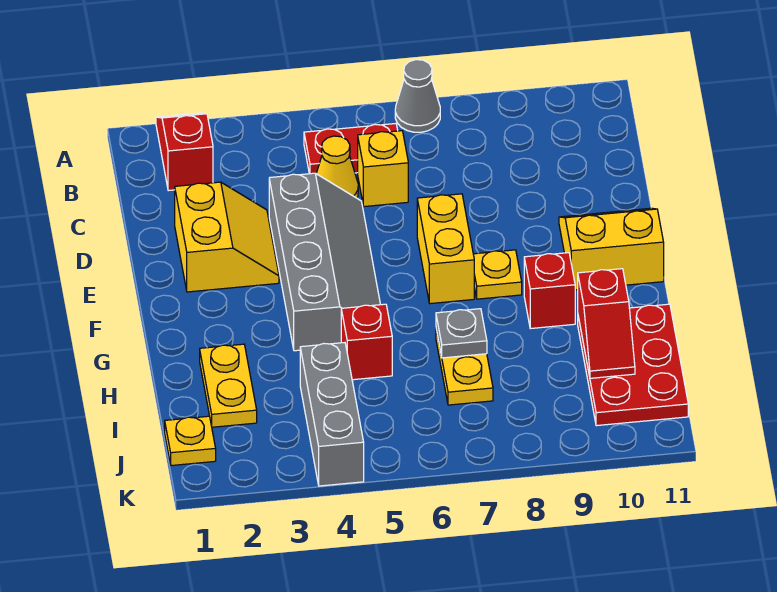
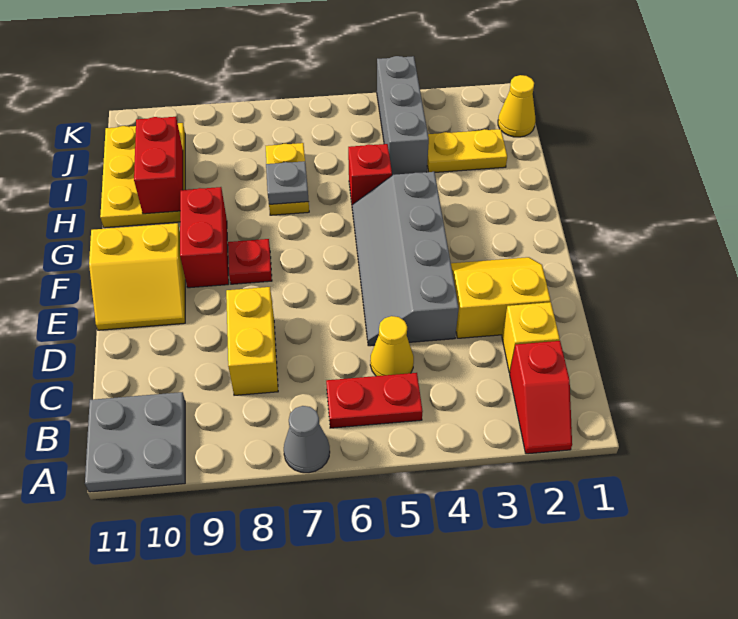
none -> grey plate A10:B11 level 1
yellow brick C6 level 1 -> yellow brick C2 level 1
yellow slope D2:E3 level 1 top 2 -> yellow slope D2:E3 level 1 top D
yellow brick E7:F7 level 1 -> yellow brick C8:D8 level 1
yellow plate F8 level 1 -> red plate F8 level 1
red brick G9 level 1 -> red brick F9:G9 level 1
yellow plate H2:I2 level 1 -> yellow plate I2:I3 level 1
red plate H10:J11 level 1 -> yellow plate H10:J11 level 1
red slope H10:I10 level 2 top H -> red brick H10:I10 level 2
yellow plate J1 level 1 -> yellow cone J1 level 1

